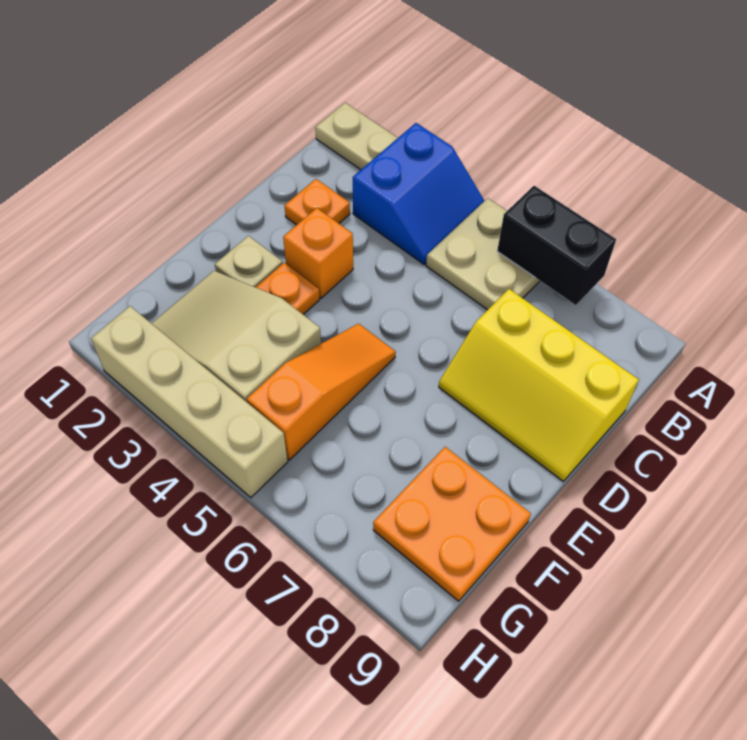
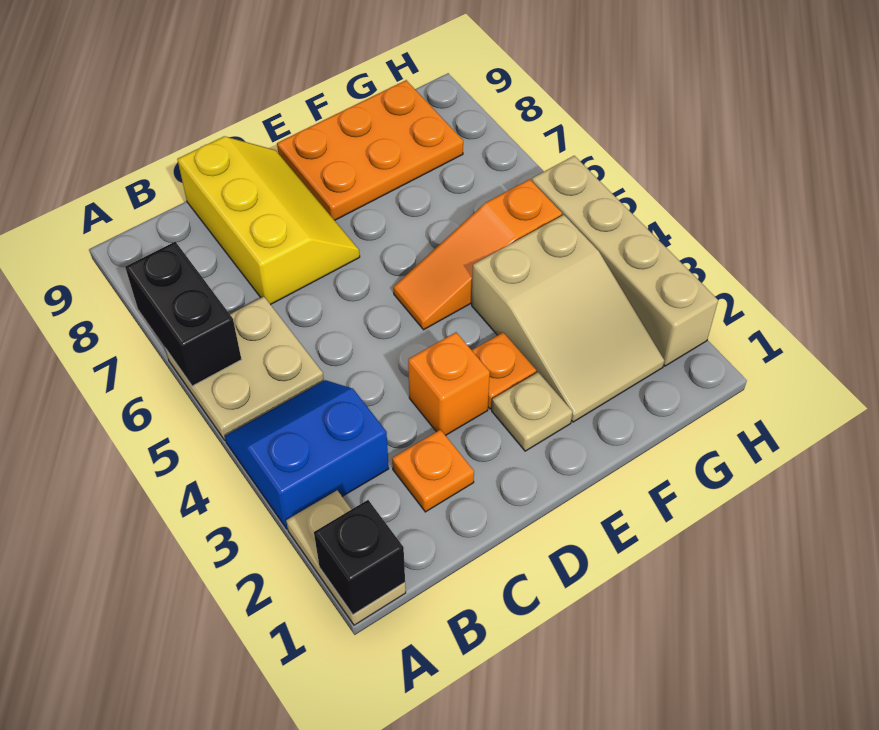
none -> black brick A1 level 2
orange plate F8:G9 level 1 -> orange plate E8:G9 level 1

